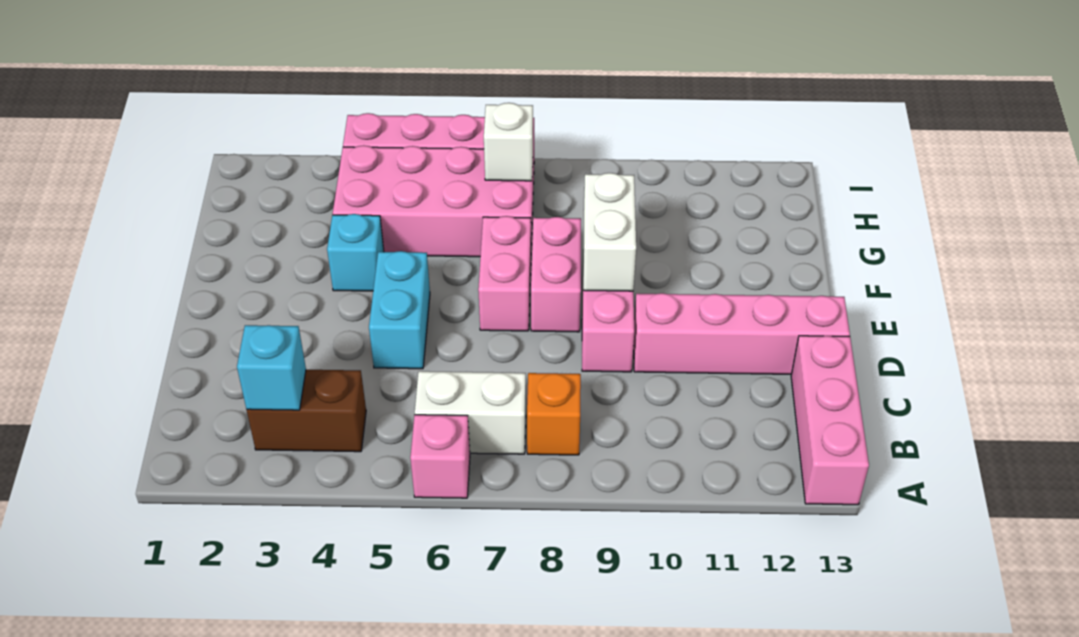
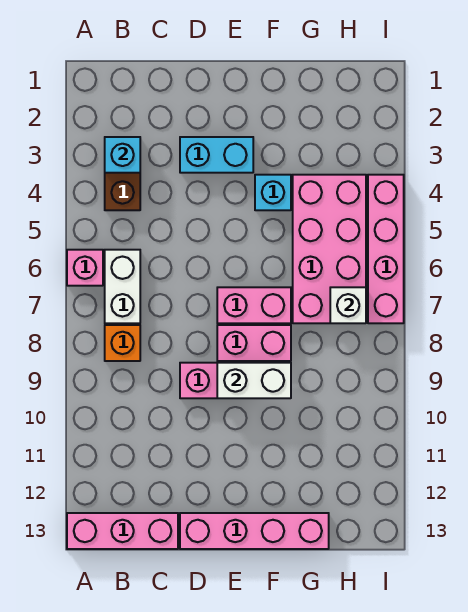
cyan brick D5:E5 level 1 -> cyan brick D3:E3 level 1
pink brick D10:D13 level 1 -> pink brick D13:G13 level 1

